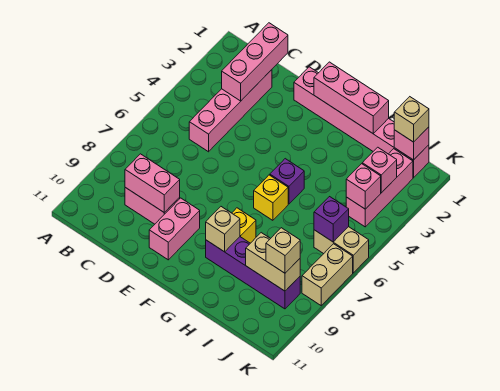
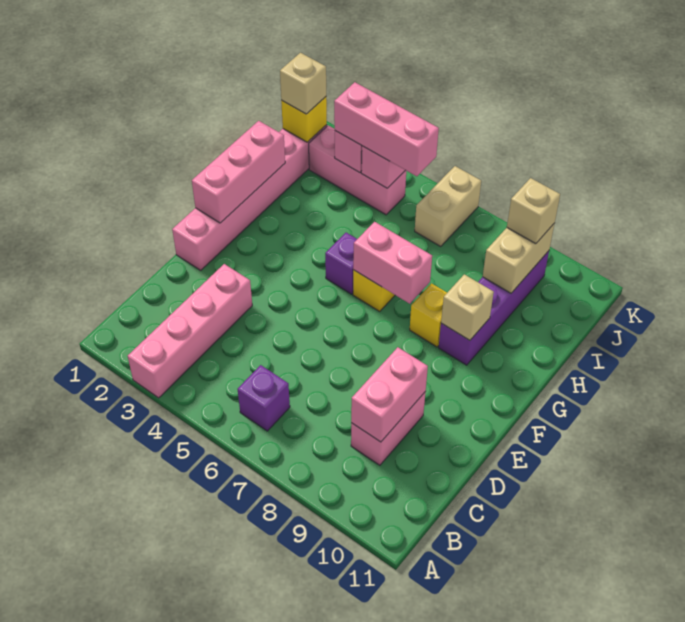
pink brick C1:C3 level 2 -> pink brick J3:J5 level 3
pink brick C2:C5 level 1 -> pink brick A3:D3 level 1
pink brick E9:E10 level 1 -> pink brick G6:G7 level 2
pink brick J1 level 2 -> yellow brick J1 level 2
purple brick J6 level 2 -> purple brick B6 level 1
tan brick K7:K8 level 1 -> none

